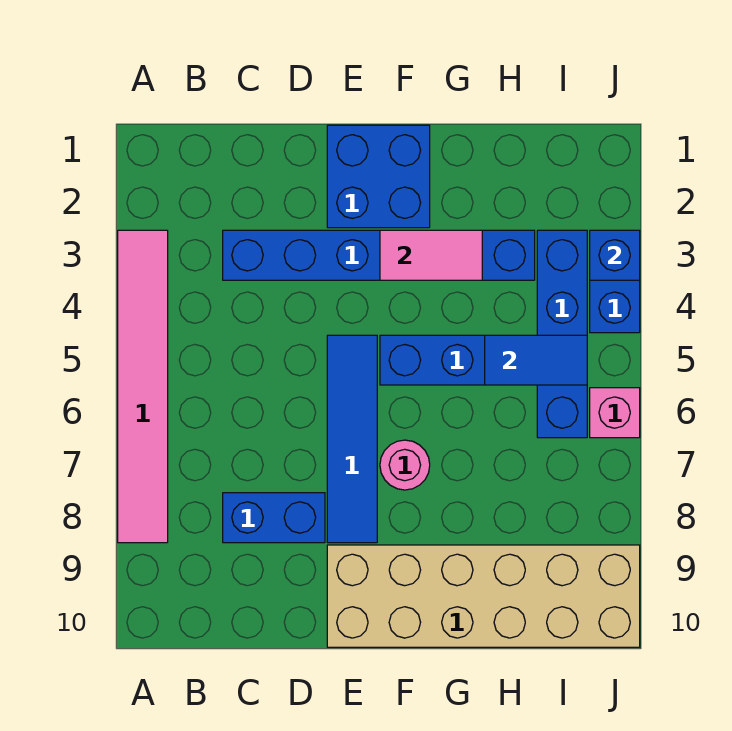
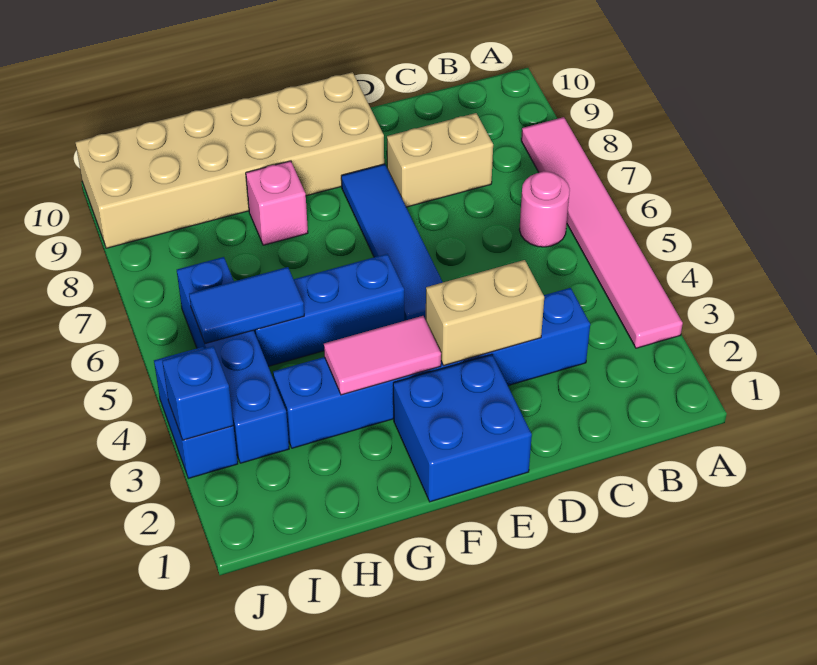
blue brick C8:D8 level 1 -> tan brick C8:D8 level 1
none -> tan brick D3:E3 level 2
pink round brick F7 level 1 -> pink round brick B6 level 1
pink brick J6 level 1 -> pink brick G8 level 1

